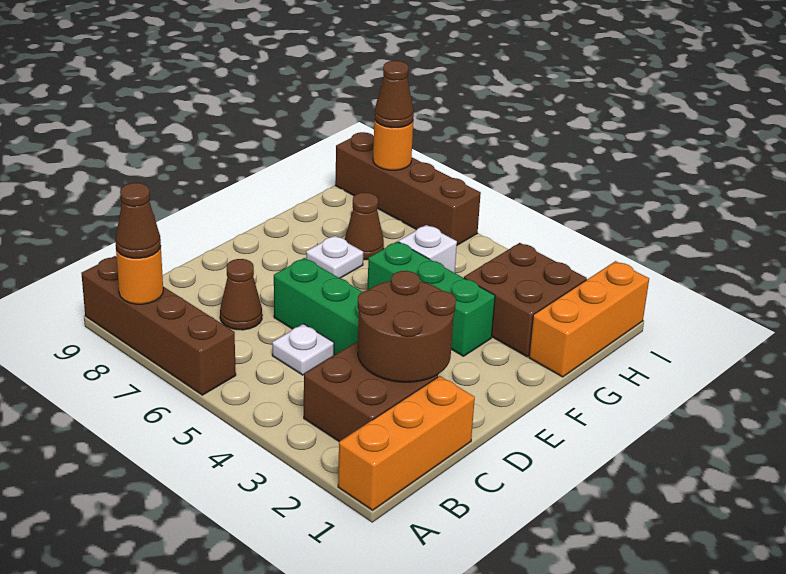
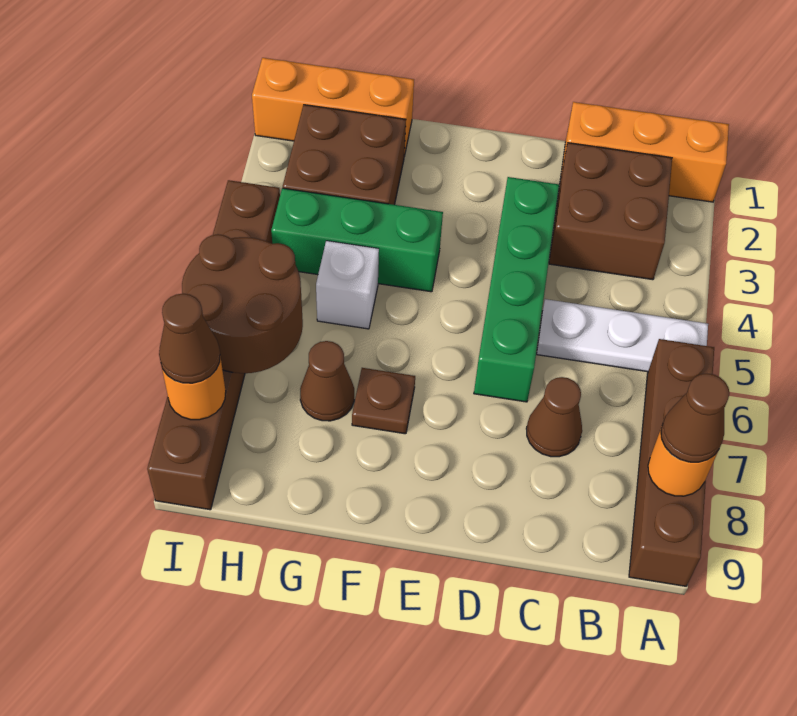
brown round brick C2:D3 level 2 -> brown round brick H6:I7 level 2
white plate C5 level 1 -> white plate A5:C5 level 1
green brick F3:F5 level 1 -> green brick F4:H4 level 1
white plate F7 level 1 -> brown plate F7 level 1
brown brick I6:I9 level 1 -> brown brick I4:I9 level 1

